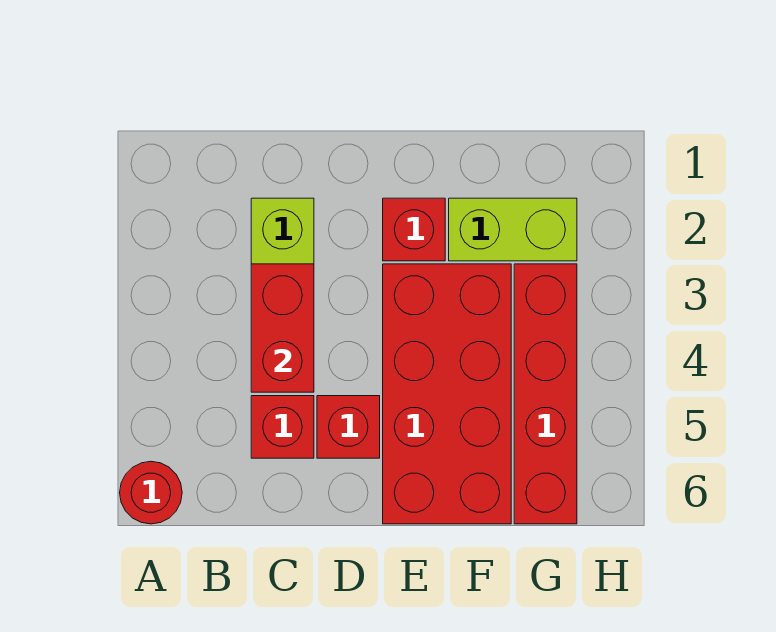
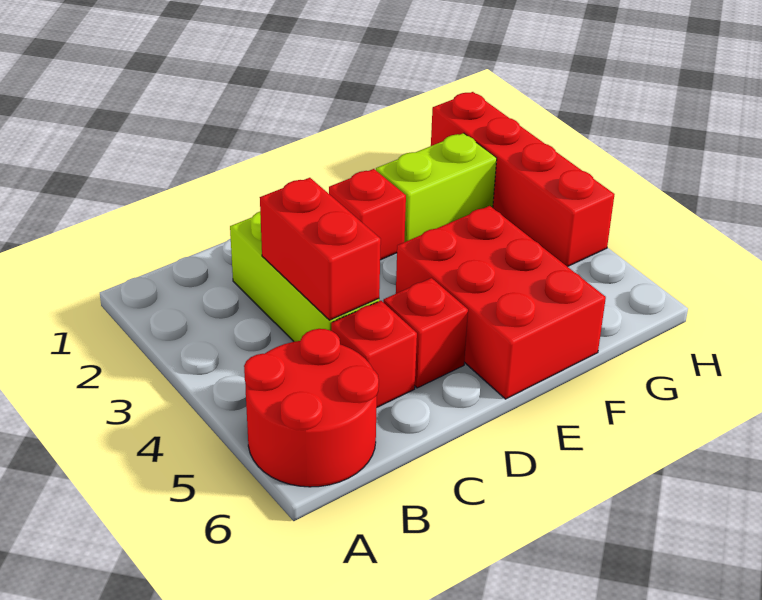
red round brick A6 level 1 -> red round brick A5:B6 level 1
red brick E3:F6 level 1 -> red brick E4:F6 level 1
red brick G3:G6 level 1 -> red brick H1:H4 level 1

